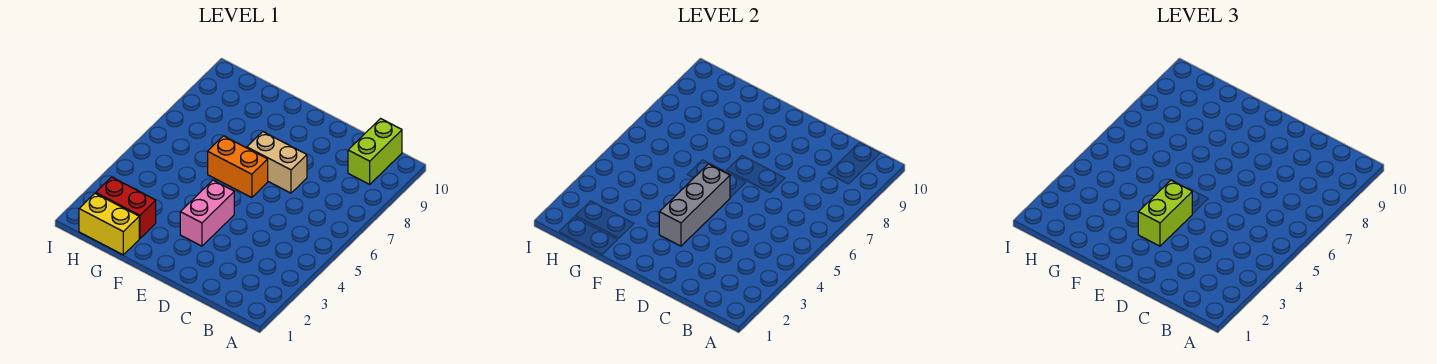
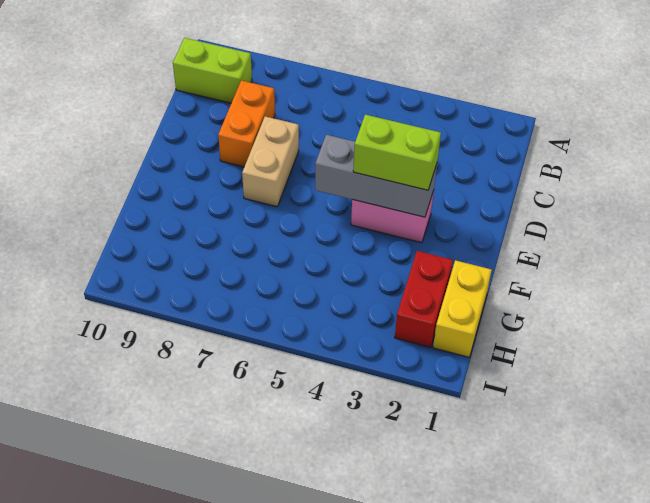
orange brick E6:F6 level 1 -> orange brick C8:D8 level 1

